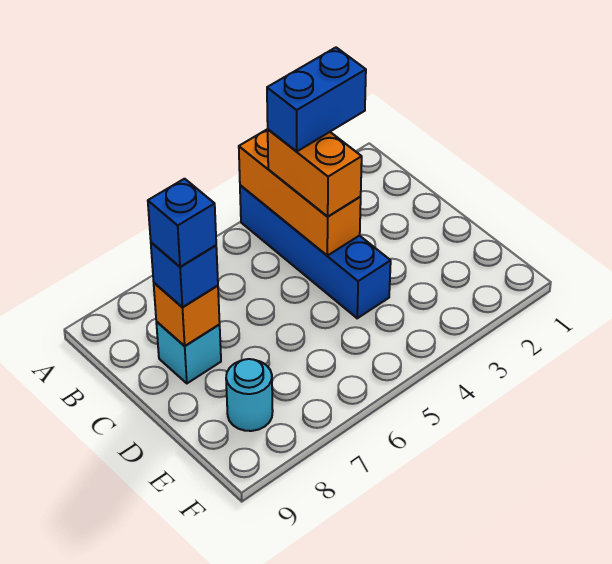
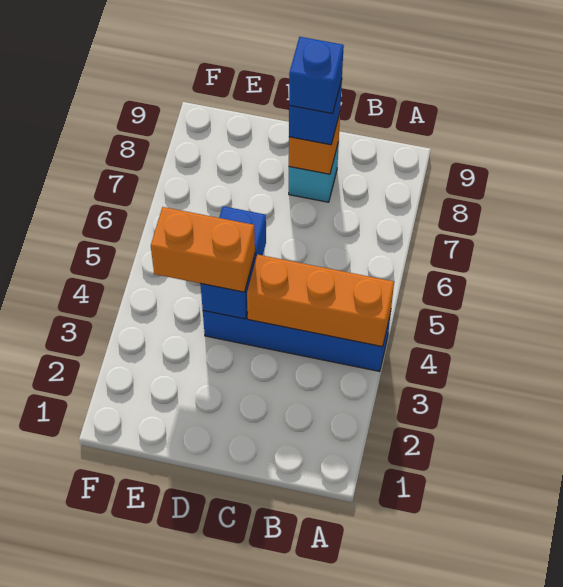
blue brick B3:B4 level 4 -> blue brick D4:D5 level 2
orange brick B4:C4 level 3 -> orange brick D4:E4 level 3
cyan round brick E8 level 1 -> none

